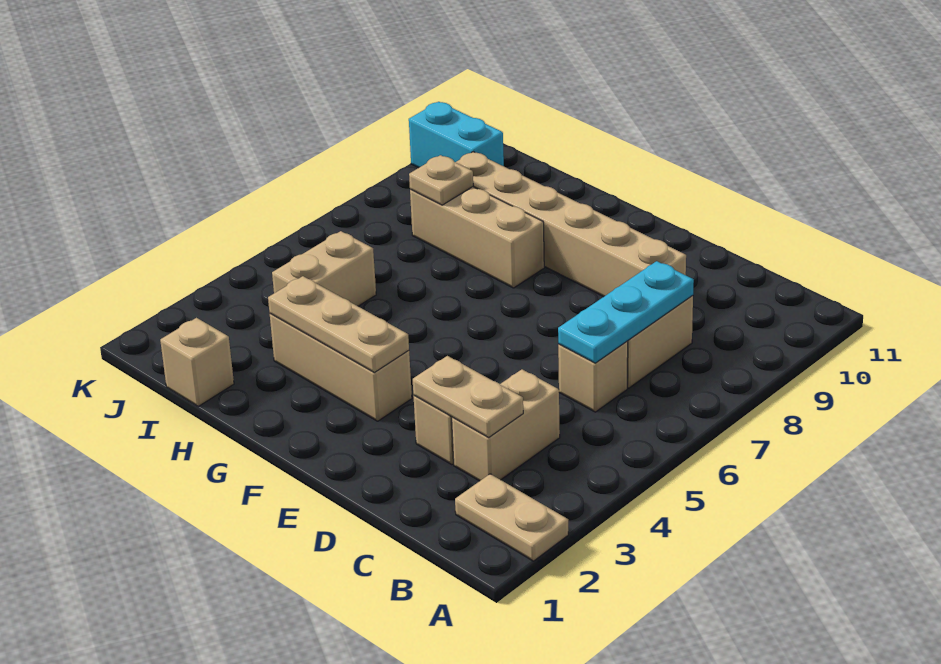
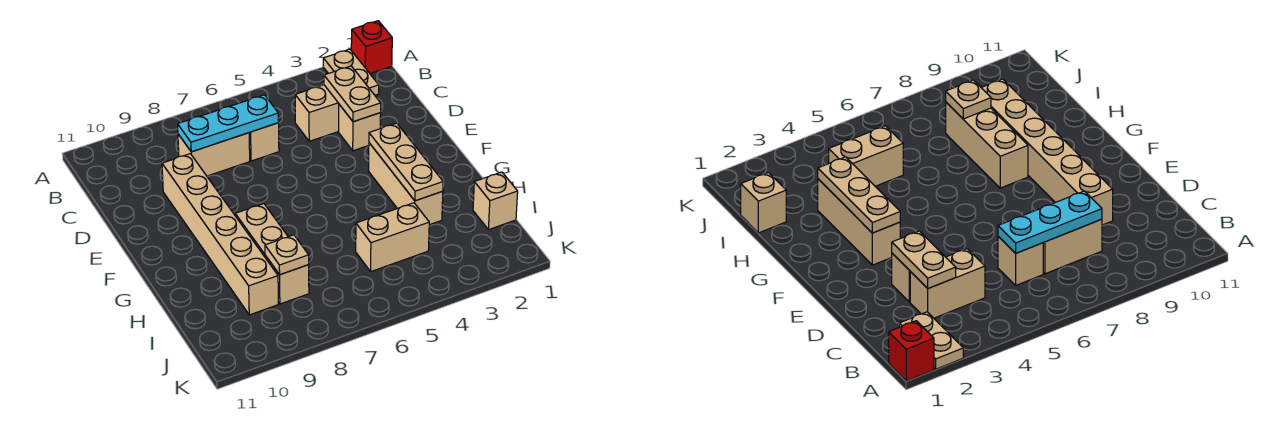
none -> red brick A1 level 1
cyan brick J10:K10 level 1 -> none

